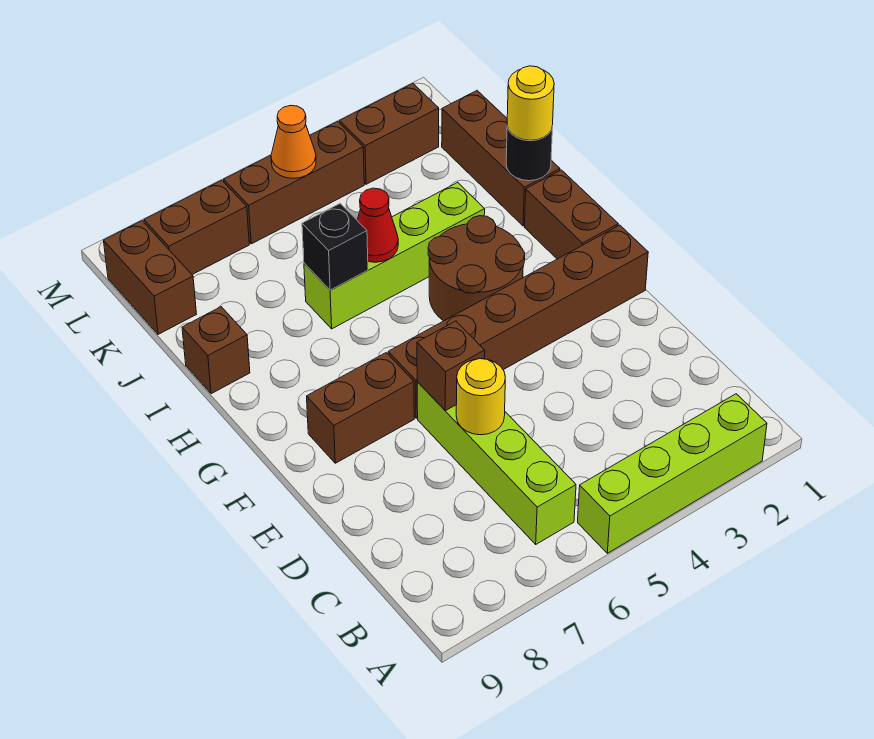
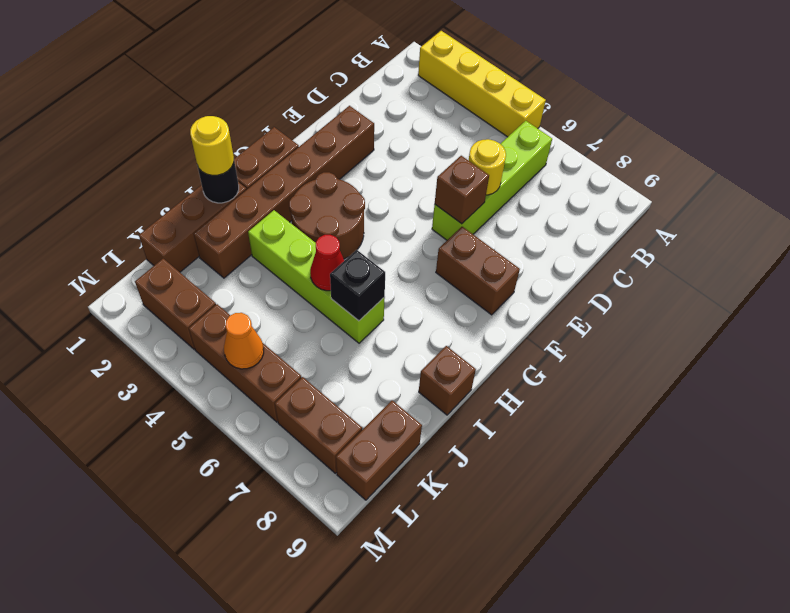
lime brick A2:A5 level 1 -> yellow brick A2:A5 level 1
brown brick F1:F6 level 1 -> brown brick E2:J2 level 1

